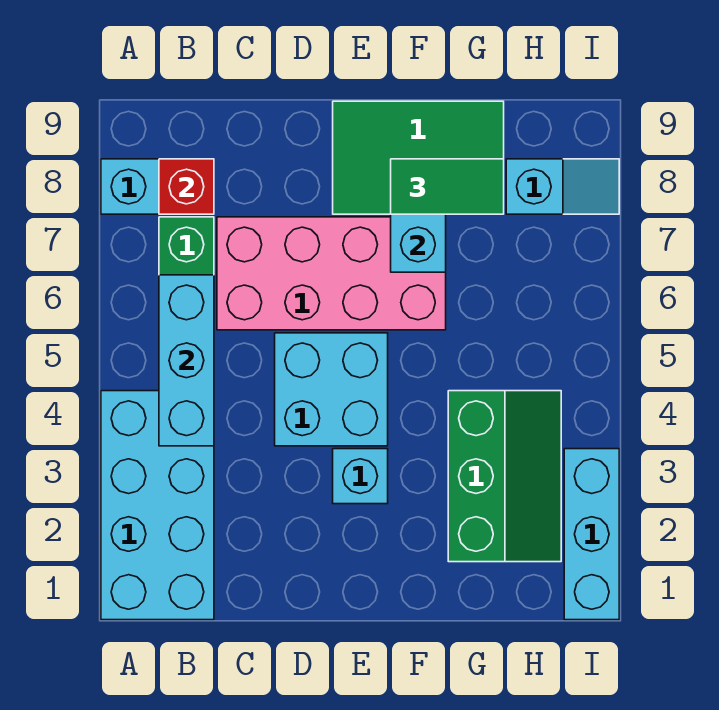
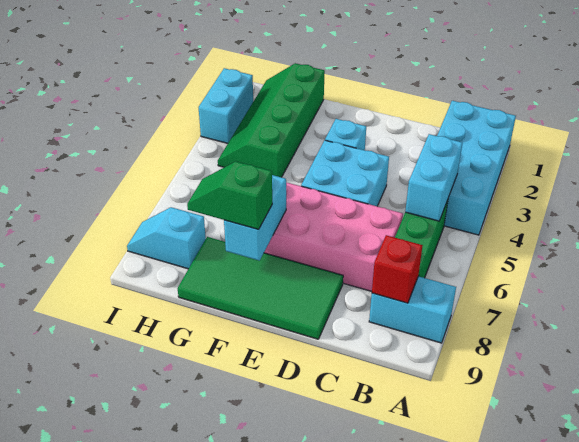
cyan brick B4:B6 level 2 -> cyan brick B4:B5 level 2
green tile E8:G9 level 1 -> green tile D8:G9 level 1
green tile F8:G8 level 3 -> green slope F8:G8 level 3 top F
green slope G2:H4 level 1 top G -> green slope G1:H4 level 1 top G
cyan brick I1:I3 level 1 -> cyan brick I2:I3 level 1

